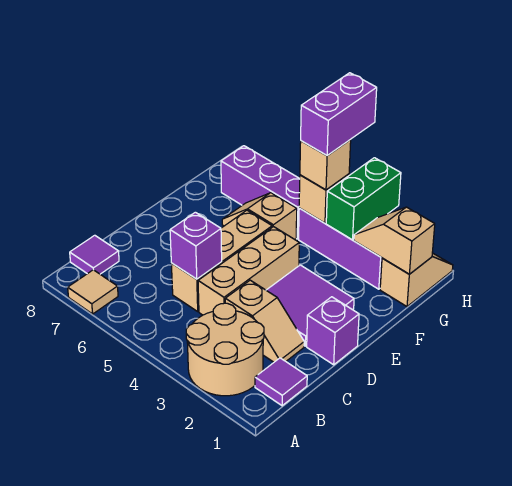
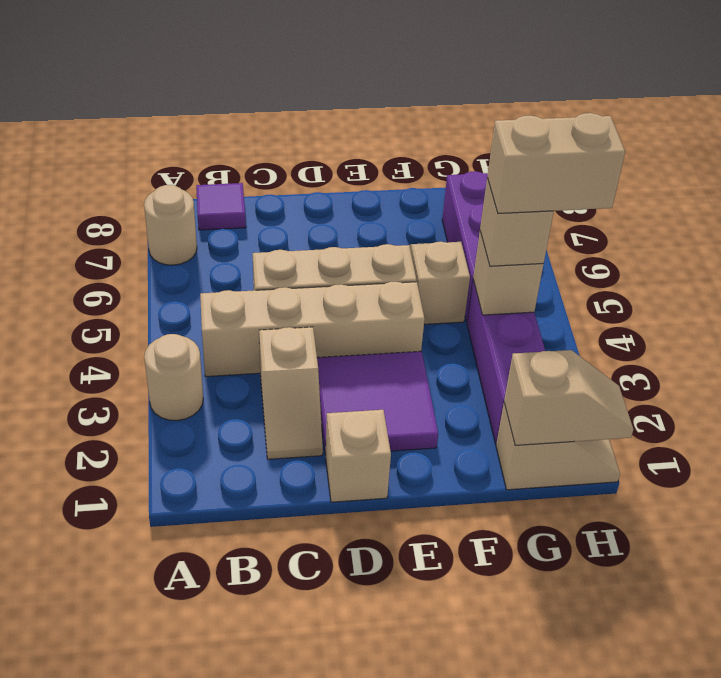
tan round brick A2:B3 level 1 -> tan round brick A3 level 1
tan tile A7 level 1 -> tan round brick A7 level 1
purple tile B1 level 1 -> none
tan brick C4:E4 level 1 -> tan brick B4:E4 level 1
purple brick C5 level 2 -> none
purple brick D1 level 1 -> tan brick D1 level 1
tan slope G1:G2 level 2 top 1 -> tan slope G1:H1 level 2 top G
green brick G3:H3 level 2 -> none
purple brick G4:H4 level 4 -> tan brick G4:H4 level 4

